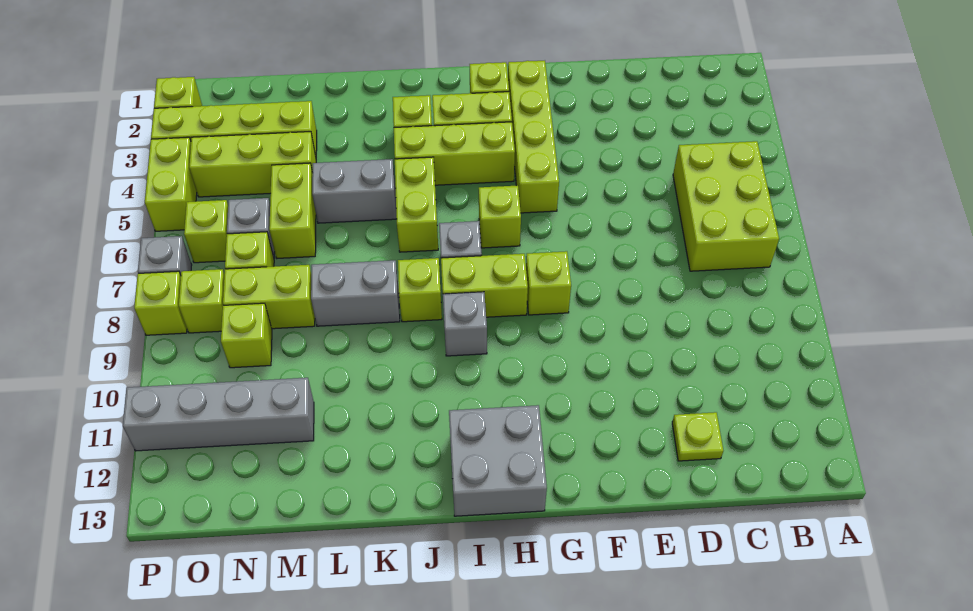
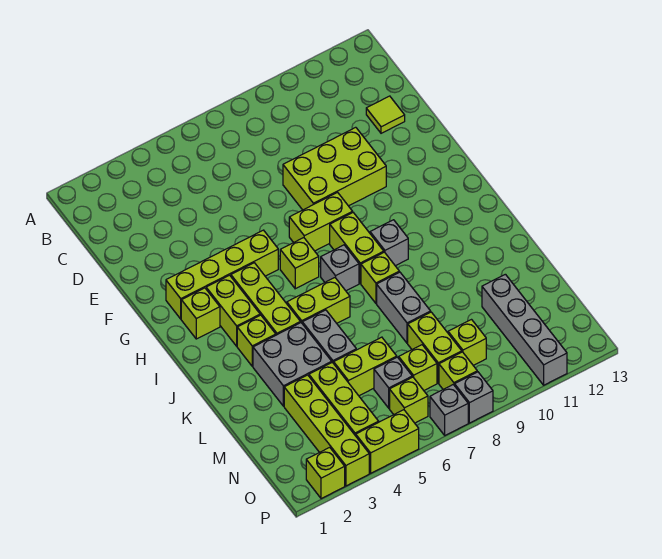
lime brick B5:C7 level 1 -> lime brick E8:F10 level 1
lime plate D12 level 1 -> lime tile D12 level 1
lime brick G8 level 1 -> lime brick G7:G8 level 1
grey brick H12:I13 level 1 -> grey brick K3:L4 level 1
lime brick P8 level 1 -> grey brick P8 level 1

